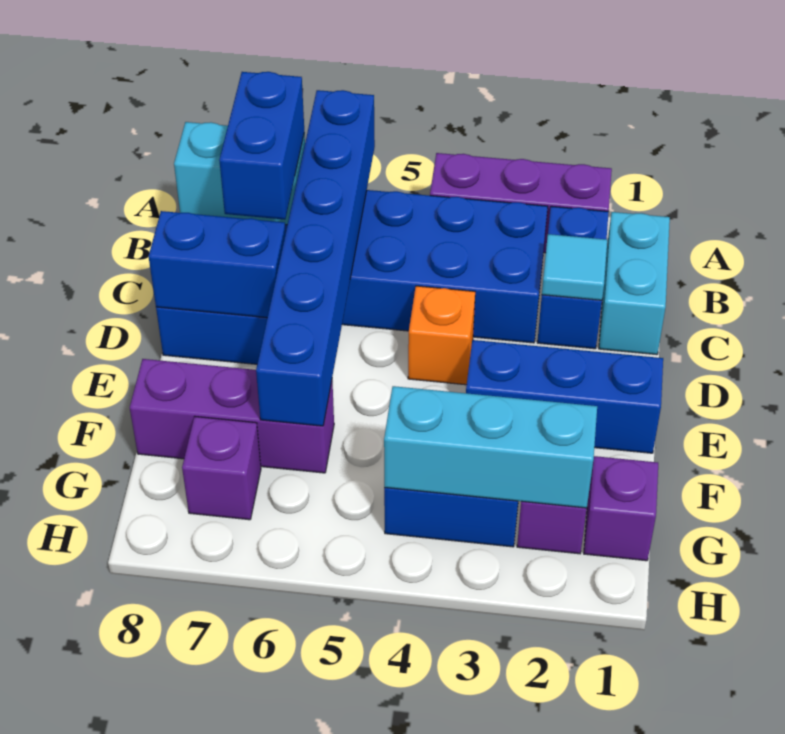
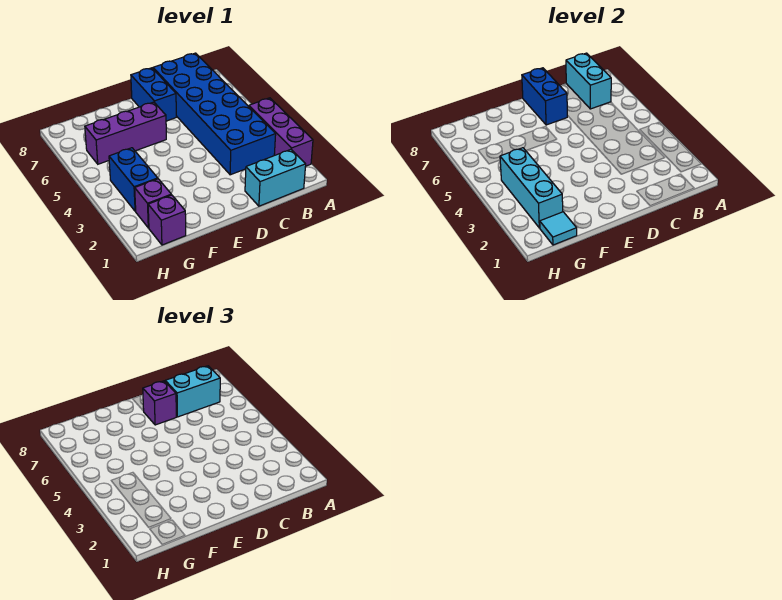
blue brick A6:F6 level 2 -> none
blue brick B2:C2 level 1 -> none
blue brick B7:C7 level 3 -> cyan brick B7:C7 level 3
cyan tile C2 level 2 -> cyan tile G1 level 2
orange brick D4 level 1 -> none
blue brick E1:E3 level 1 -> none
purple brick F6:F8 level 1 -> purple brick E6:G6 level 1
purple brick G7 level 1 -> purple brick D7 level 3

